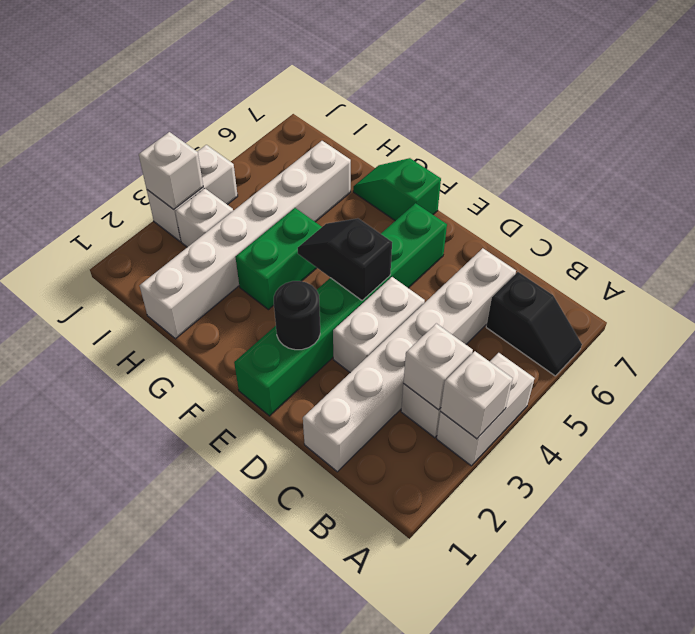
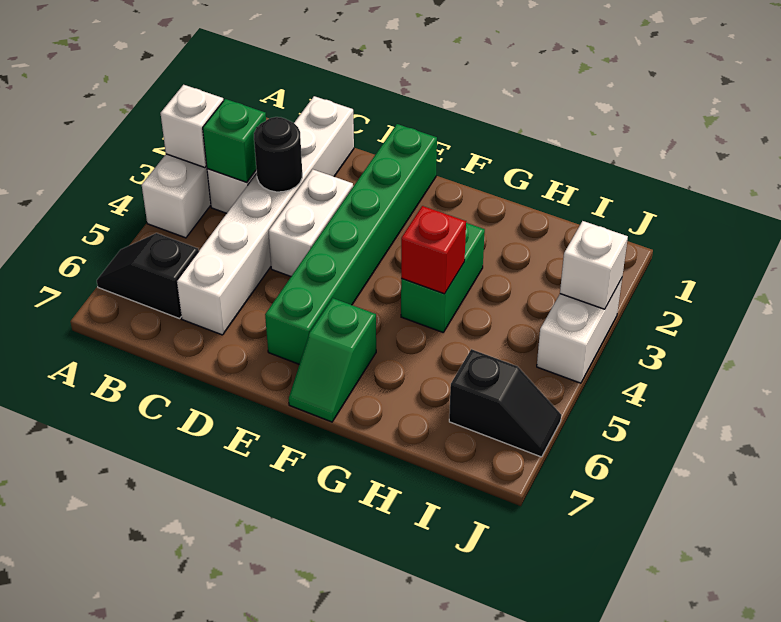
white brick B3 level 2 -> green brick B3 level 2
black round brick E2 level 2 -> black round brick C3 level 2
black slope E4:F4 level 2 top E -> black slope I6:J6 level 1 top I
green slope F7:G7 level 1 top F -> green slope F6:F7 level 1 top 6
none -> red brick G4 level 2
white brick H1:H6 level 1 -> none
white brick I3 level 1 -> none

